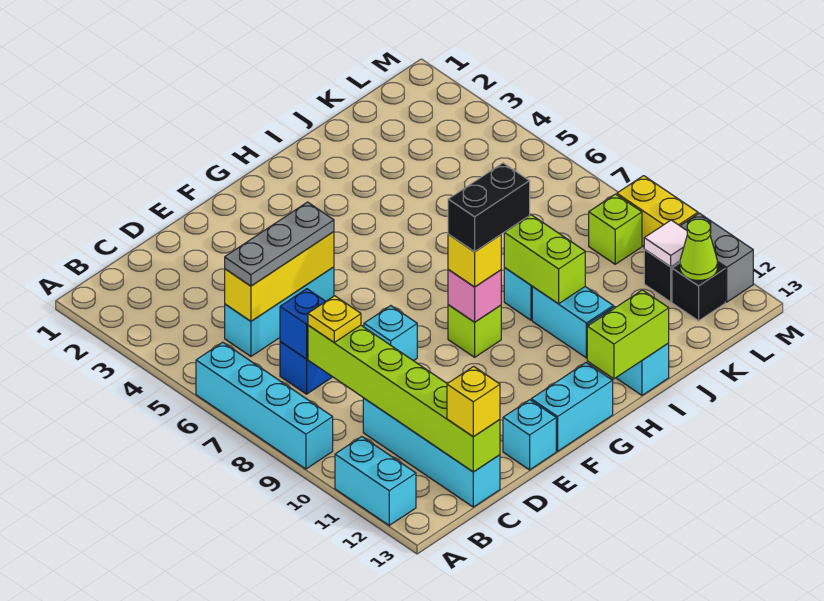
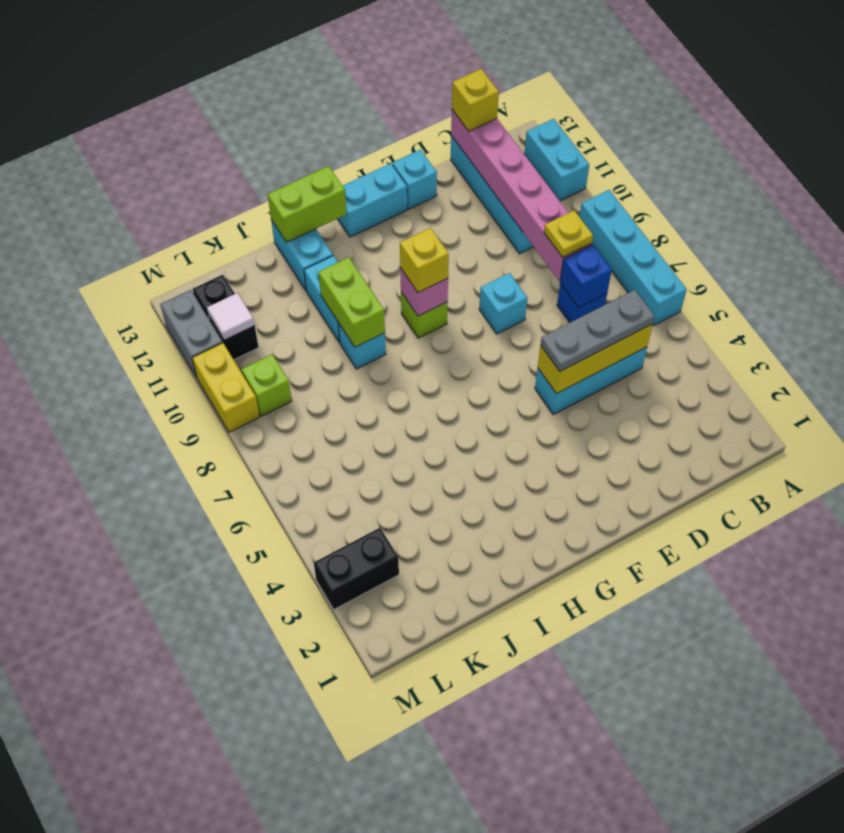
lime brick C8:C13 level 2 -> pink brick C8:C13 level 2
black brick G9:H9 level 4 -> black brick L3:M3 level 1
lime cone L12 level 2 -> none

